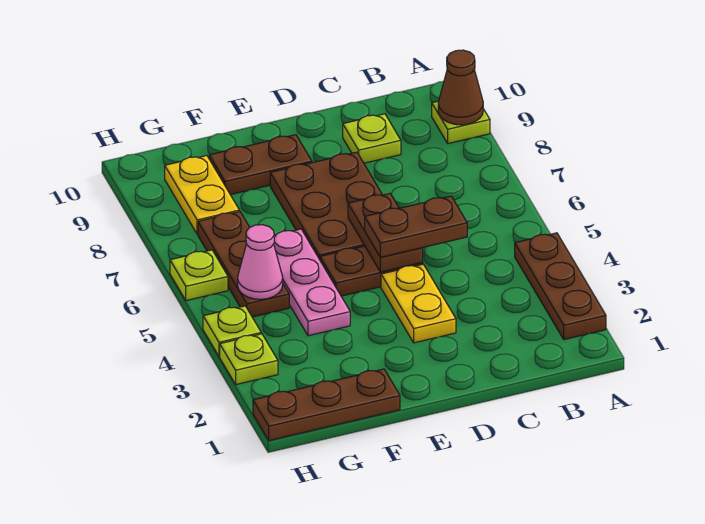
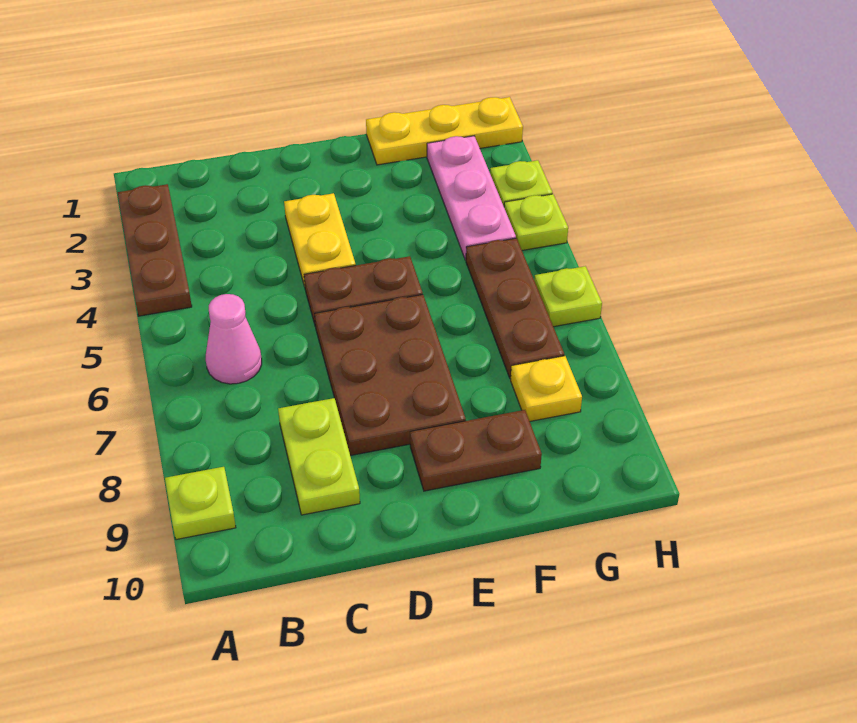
brown cone A9 level 2 -> none
brown plate C5:D5 level 3 -> none
lime plate C9 level 1 -> lime plate C8:C9 level 1
brown plate D5:D6 level 2 -> none
brown plate F1:H1 level 1 -> yellow plate F1:H1 level 1
pink plate F4:F6 level 1 -> pink plate G2:G4 level 1
pink cone G5 level 2 -> pink cone B6 level 1
yellow plate G8:G9 level 1 -> yellow plate G8 level 1

